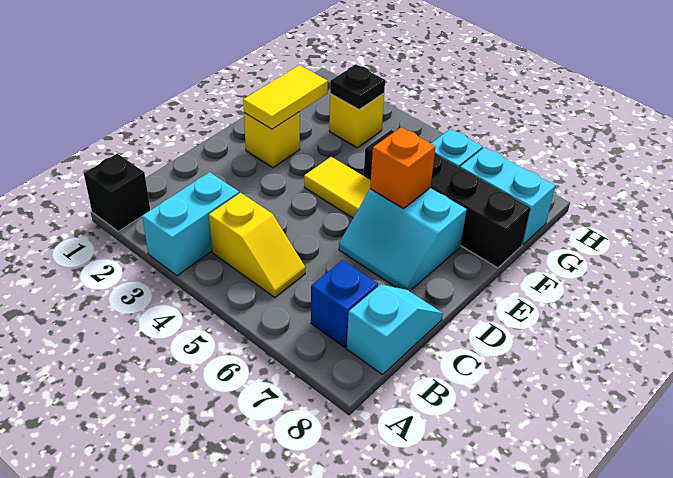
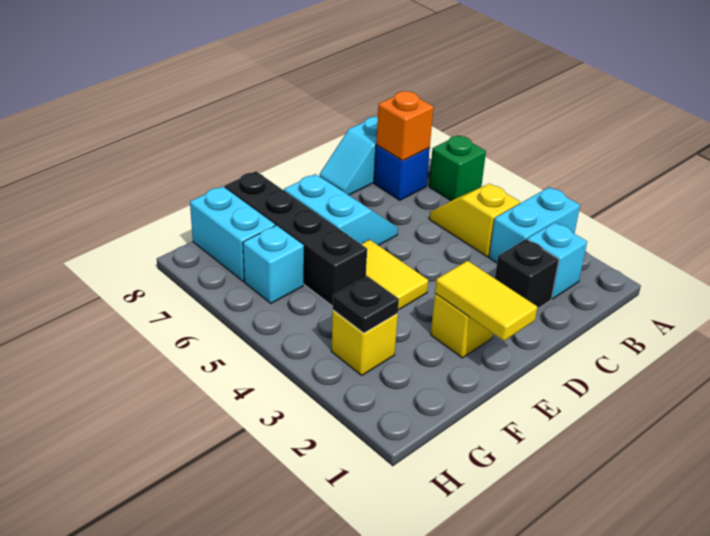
black brick A1 level 1 -> black brick C2 level 1
none -> green brick A6 level 1
none -> cyan brick B2 level 1
yellow tile E2:F2 level 2 -> yellow tile E1:E2 level 2
orange brick E6 level 2 -> orange brick B7 level 2

